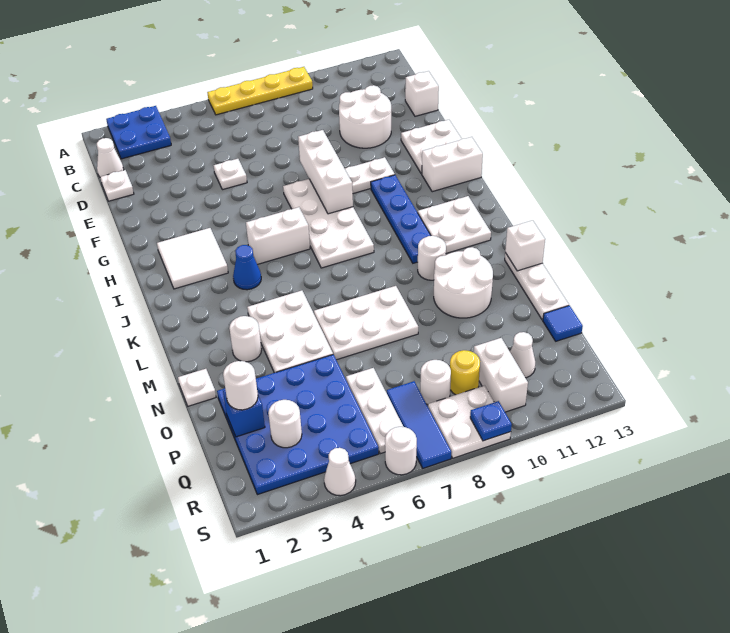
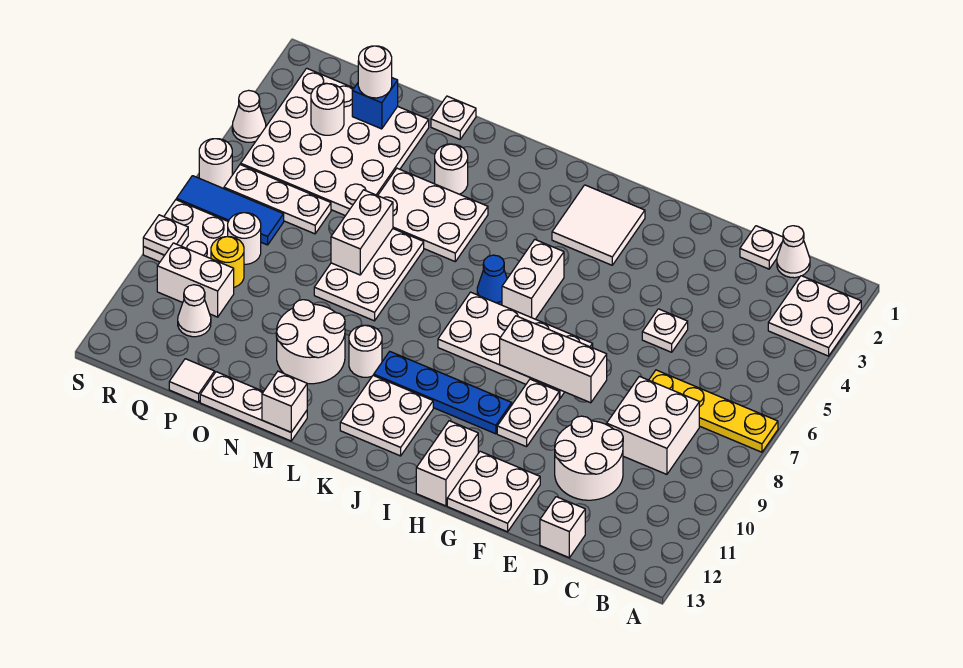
blue plate A2:B3 level 1 -> white plate A2:B3 level 1
yellow plate A6:A9 level 1 -> yellow plate A7:D7 level 1
none -> white brick C8:D9 level 1
blue cone J4 level 1 -> blue cone J6 level 1
none -> white brick N6:N7 level 2
blue plate O2:R5 level 1 -> white plate O2:R5 level 1
blue tile P13 level 1 -> white tile P13 level 1
blue plate S9 level 2 -> white plate S9 level 2

